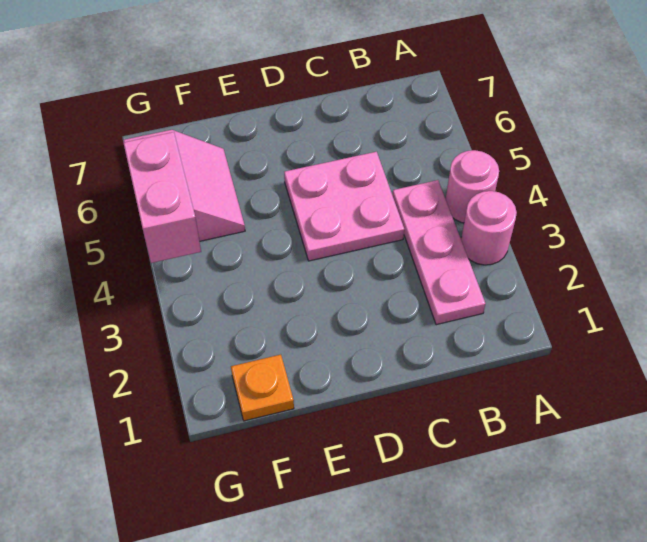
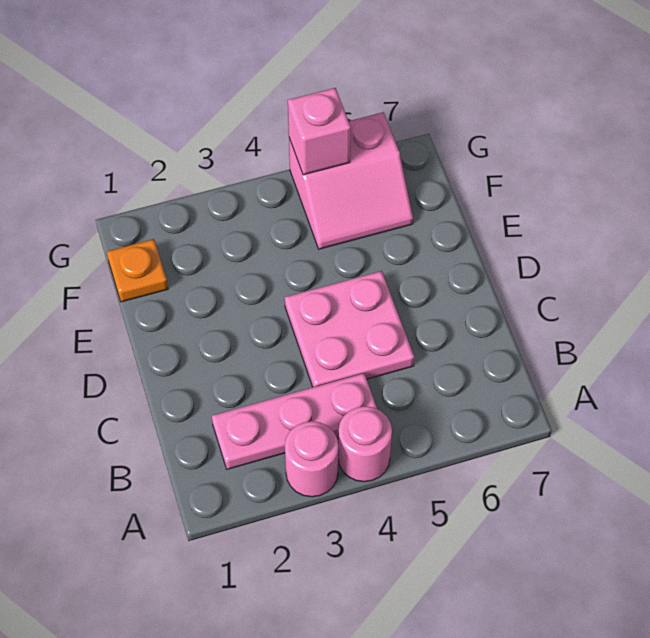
pink brick G4:G5 level 2 -> pink brick G5 level 2

